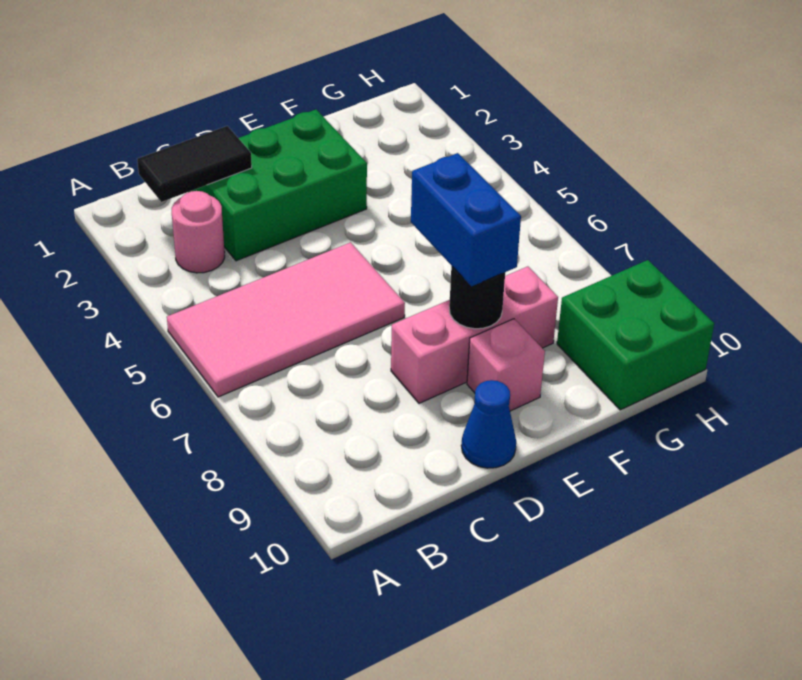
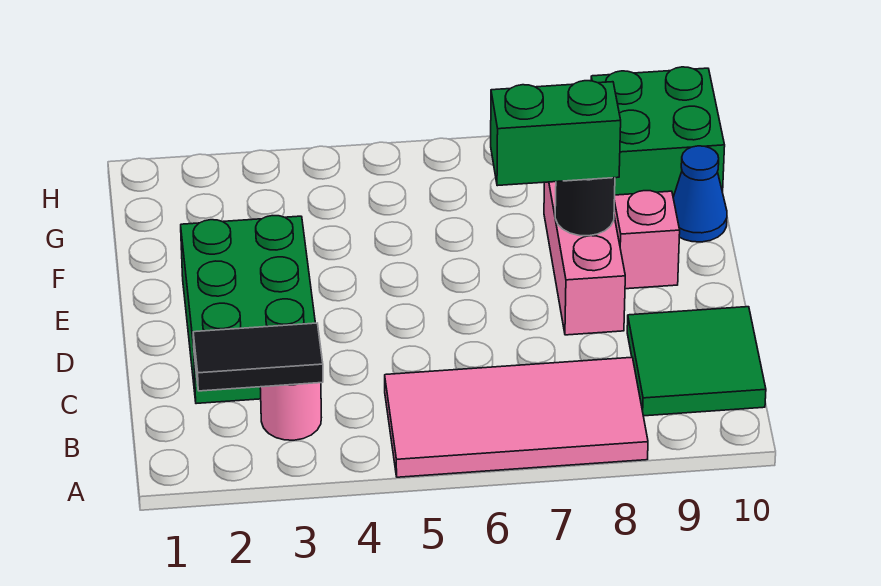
pink tile A5:D6 level 1 -> pink tile A5:B8 level 1
black tile B2:C2 level 2 -> black tile B2:B3 level 2
none -> green tile B9:C10 level 1
blue cone D10 level 1 -> blue cone F10 level 1
blue brick E7:E8 level 3 -> green brick E7:E8 level 3

